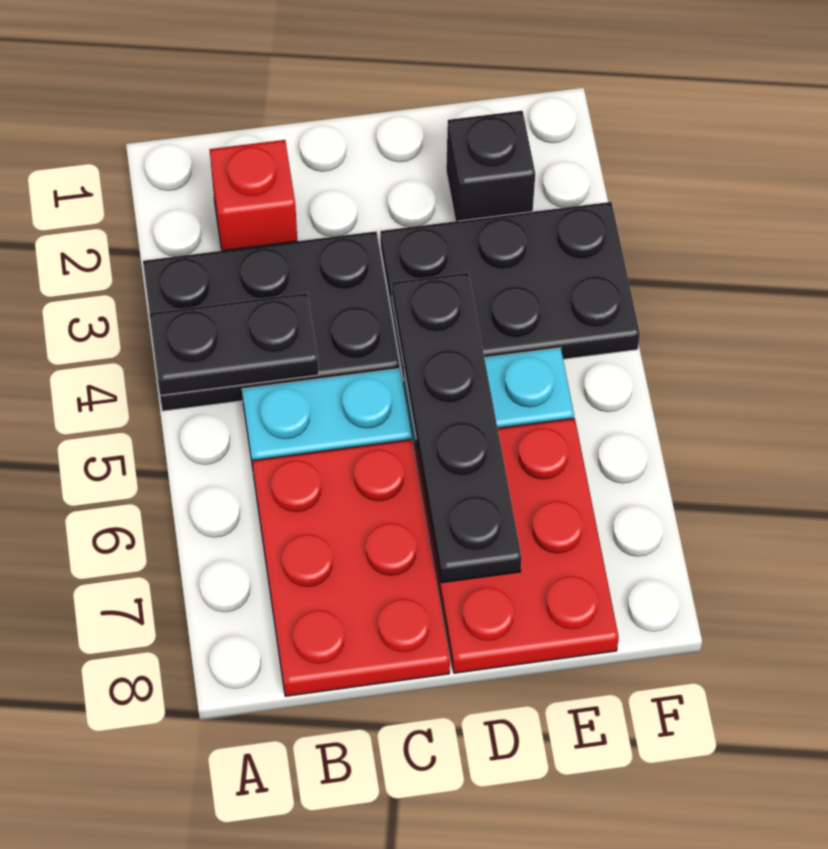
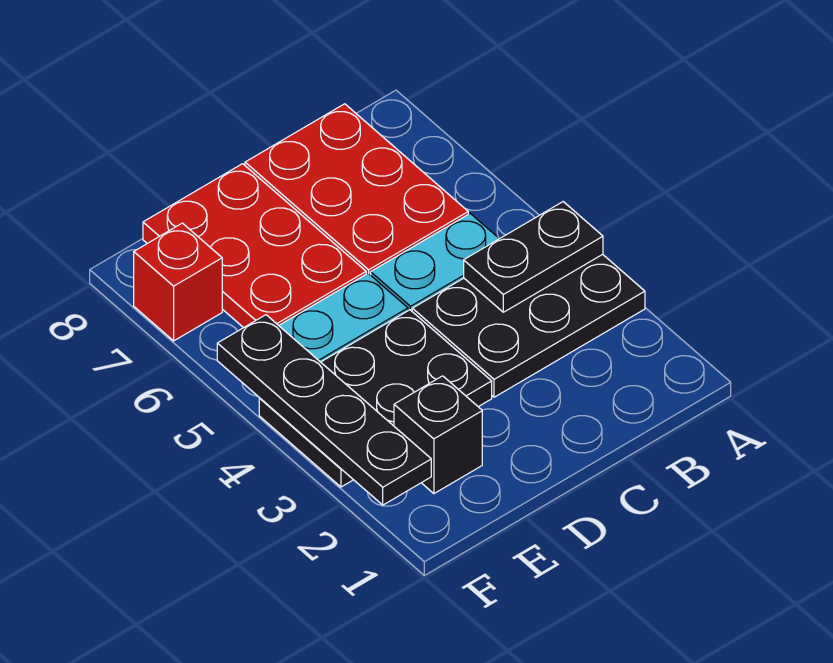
red brick B2 level 1 -> red brick F7 level 1
black plate D4:D7 level 2 -> black plate F2:F5 level 2

